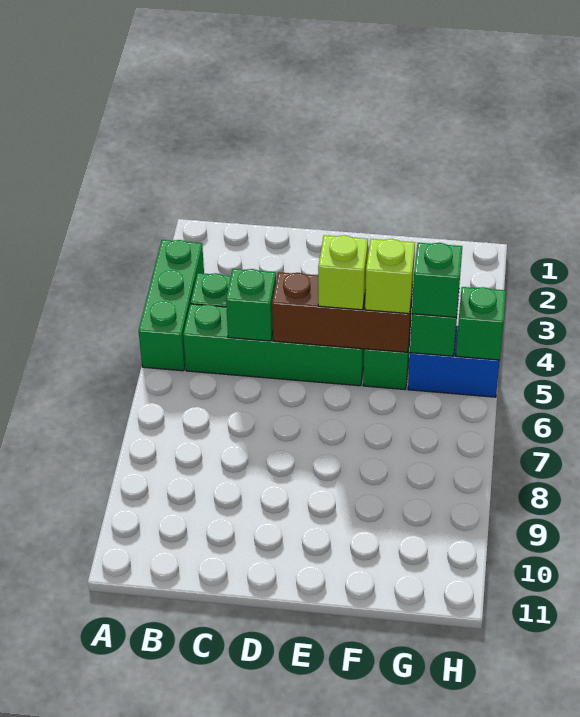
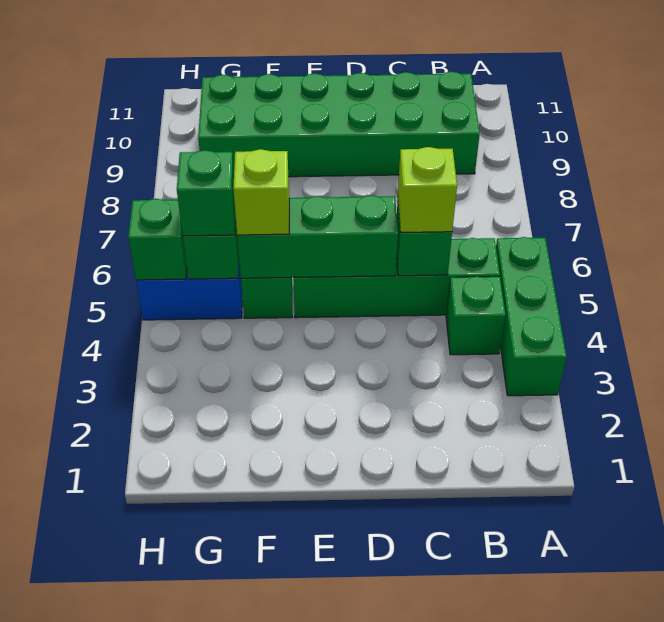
none -> green brick B9:G10 level 1
brown brick D5:F5 level 2 -> green brick D5:F5 level 2
lime brick E5 level 3 -> lime brick C5 level 3

